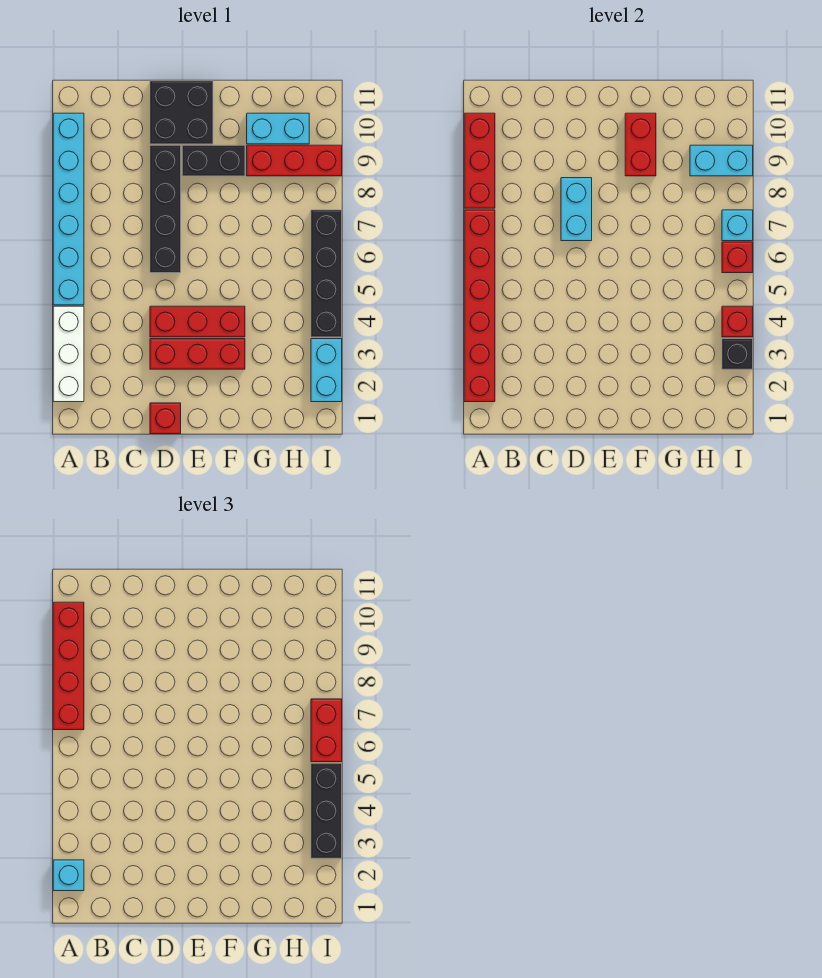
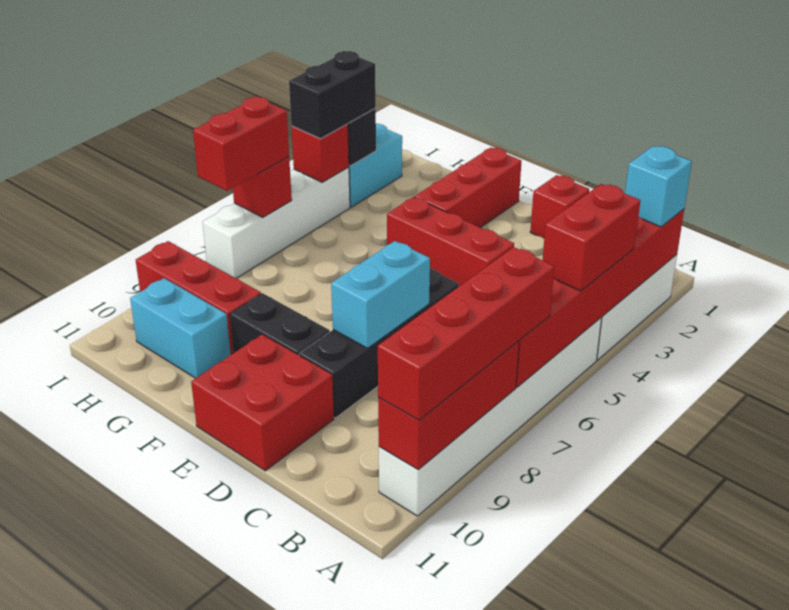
cyan brick A5:A10 level 1 -> white brick A5:A10 level 1
red brick D3:F3 level 1 -> red brick F1:F3 level 1
black brick D10:E11 level 1 -> red brick D10:E11 level 1
red brick F9:F10 level 2 -> red brick A4:A5 level 3
cyan brick H9:I9 level 2 -> none
black brick I3:I5 level 3 -> black brick I3:I4 level 3
black brick I4:I7 level 1 -> white brick I4:I7 level 1
cyan brick I7 level 2 -> none

